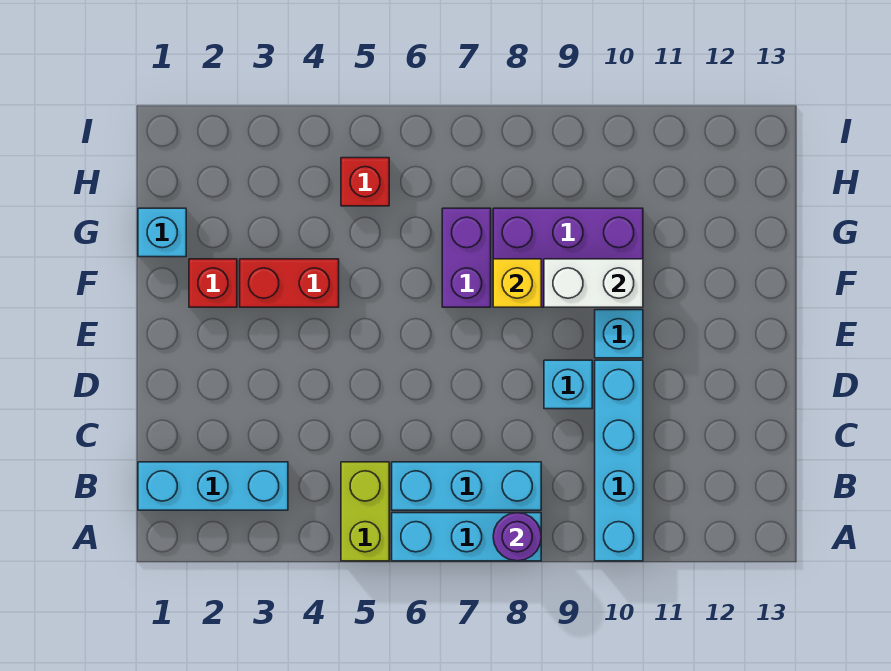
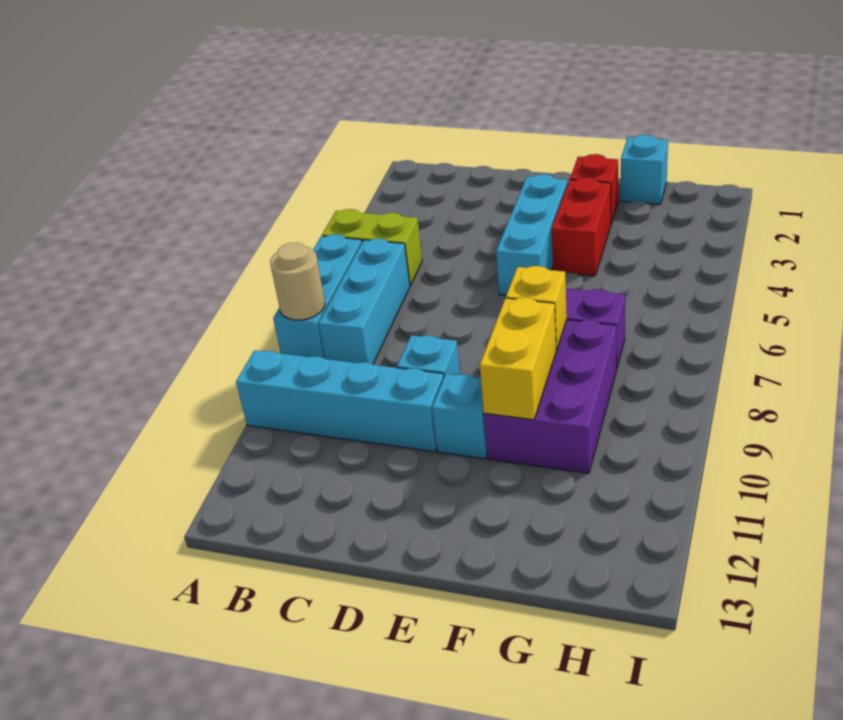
purple round brick A8 level 2 -> tan round brick A8 level 2
cyan brick B1:B3 level 1 -> cyan brick E3:E5 level 1
white brick F9:F10 level 2 -> yellow brick F9:F10 level 2
red brick H5 level 1 -> none

